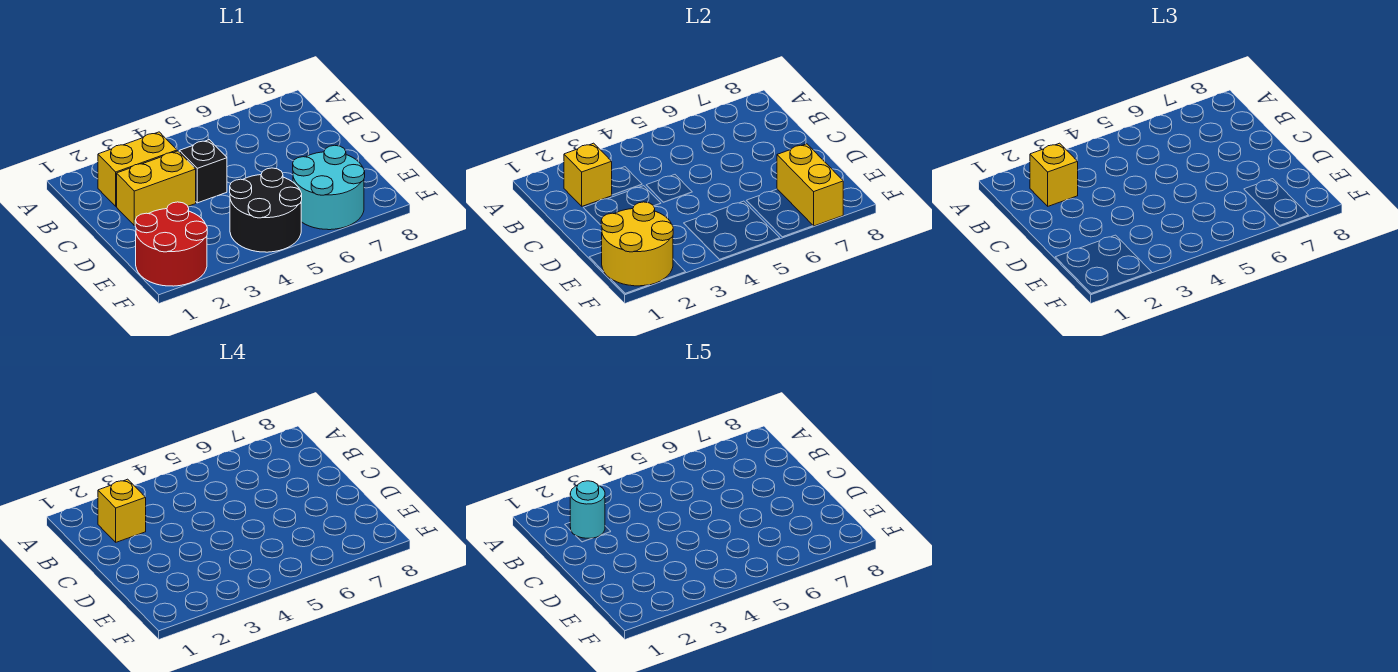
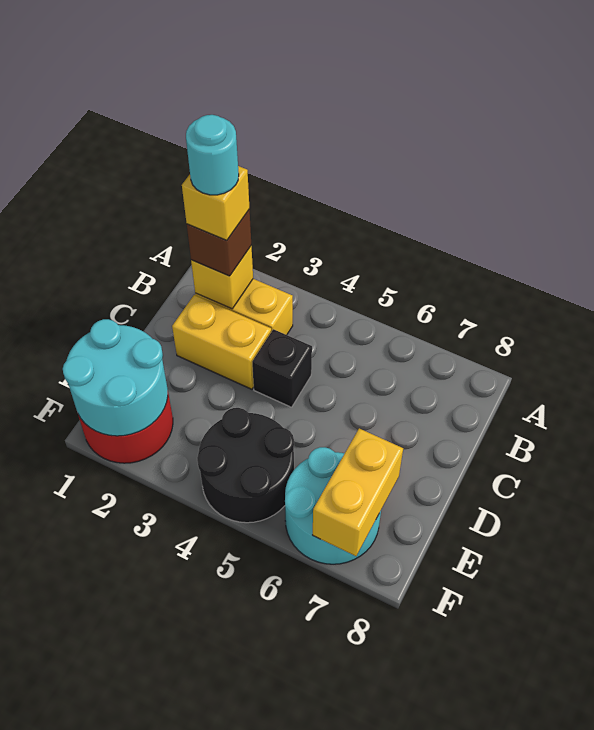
yellow brick B2 level 3 -> brown brick B2 level 3
yellow round brick E1:F2 level 2 -> cyan round brick E1:F2 level 2

